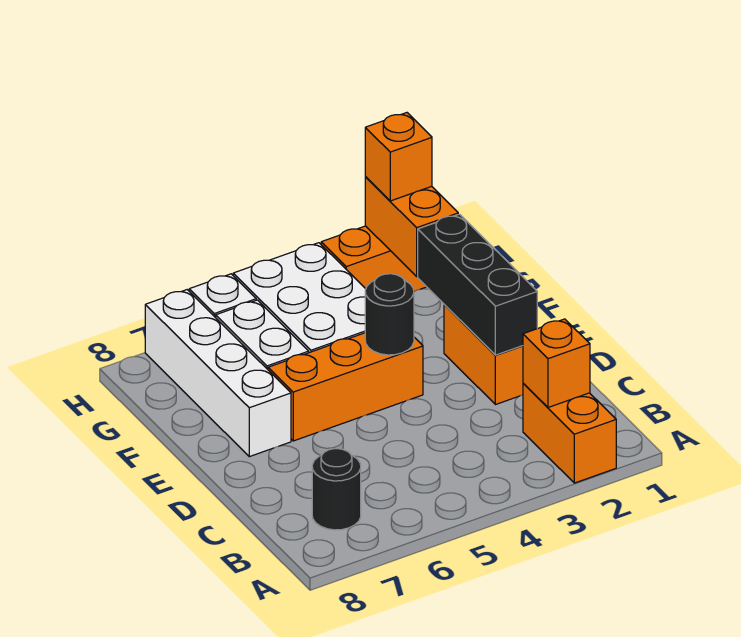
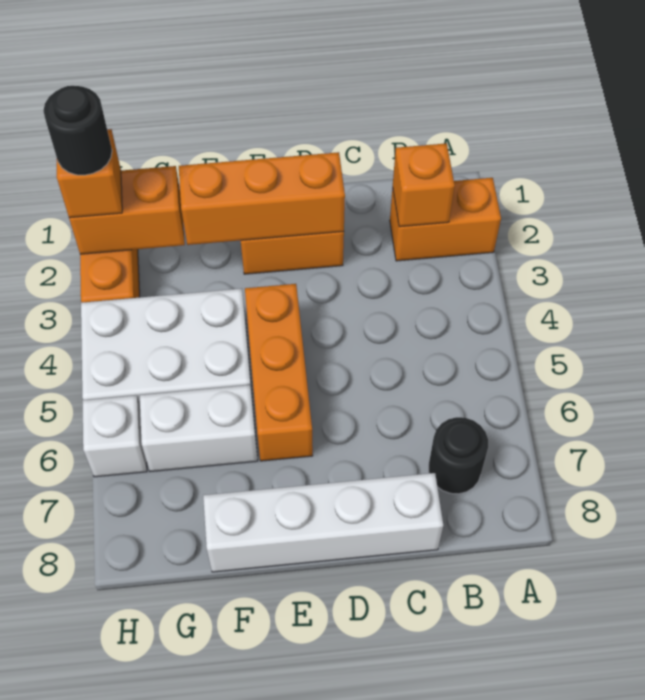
black brick D2:F2 level 2 -> orange brick D2:F2 level 2
black round brick E4 level 2 -> black round brick H2 level 4
white brick E7:H7 level 1 -> white brick C8:F8 level 1

